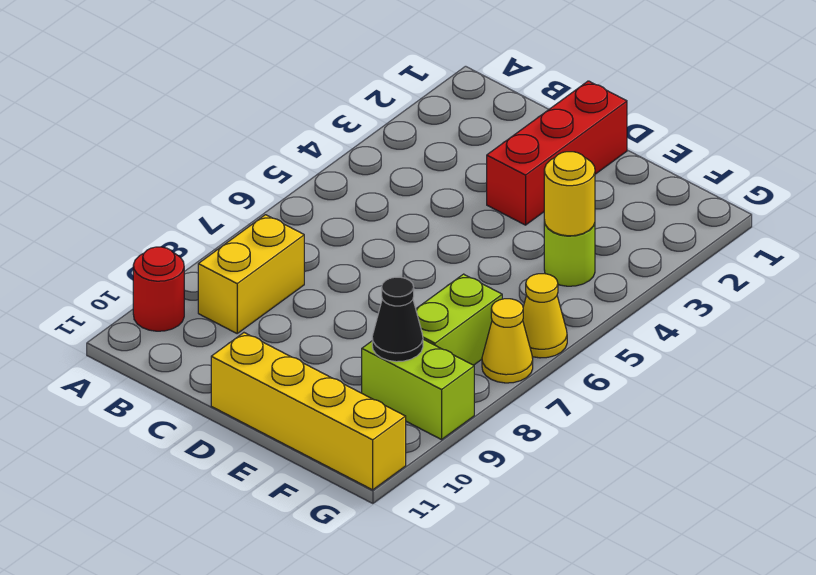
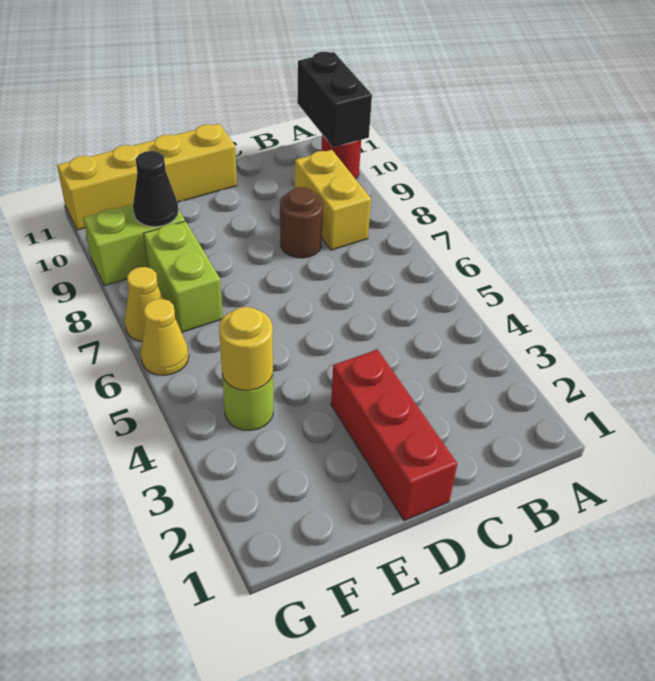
none -> black brick A10:A11 level 2
none -> brown round brick C8 level 1

